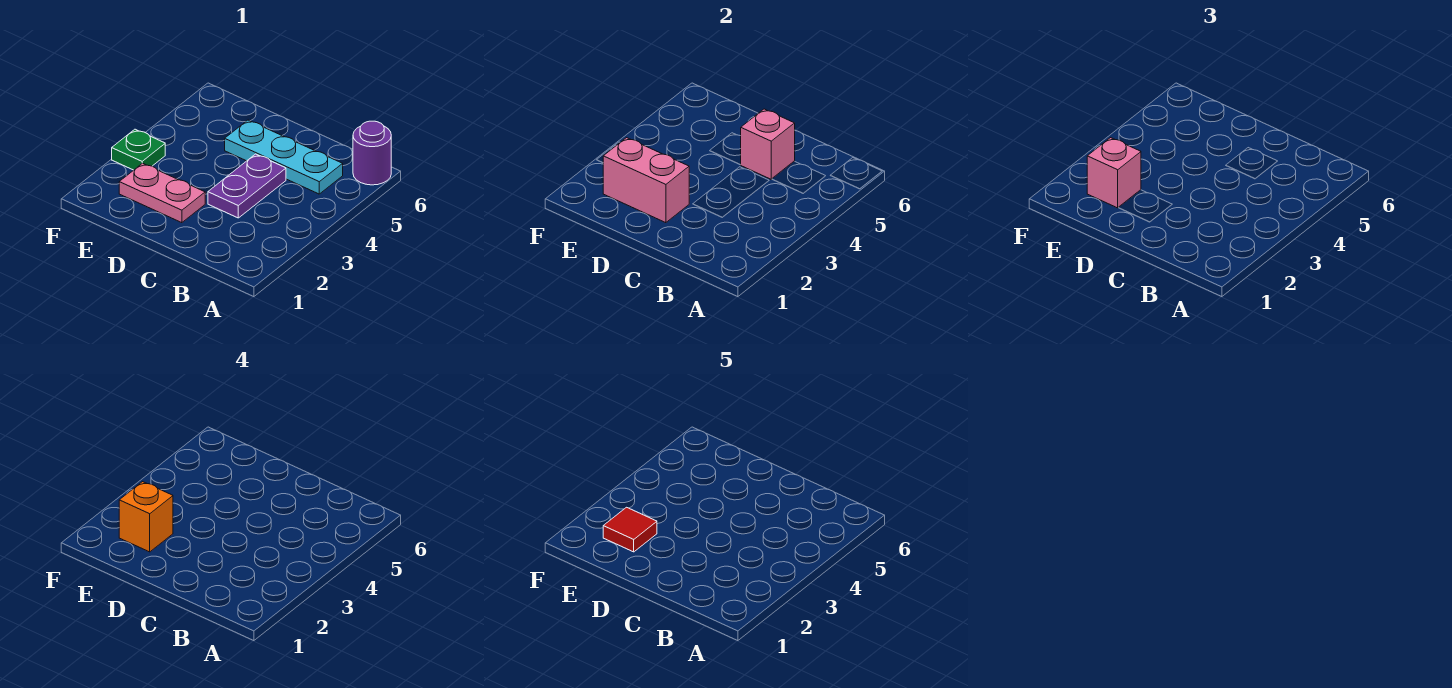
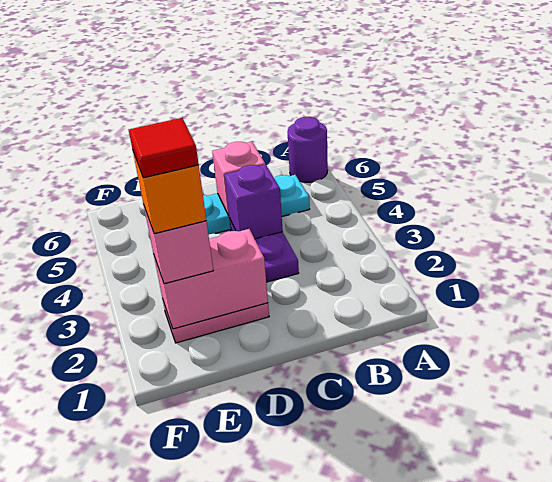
none -> purple brick C4 level 2
green plate F3 level 1 -> none

